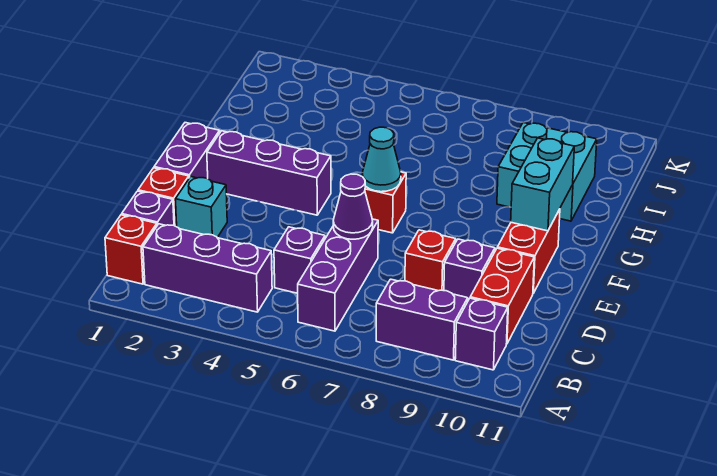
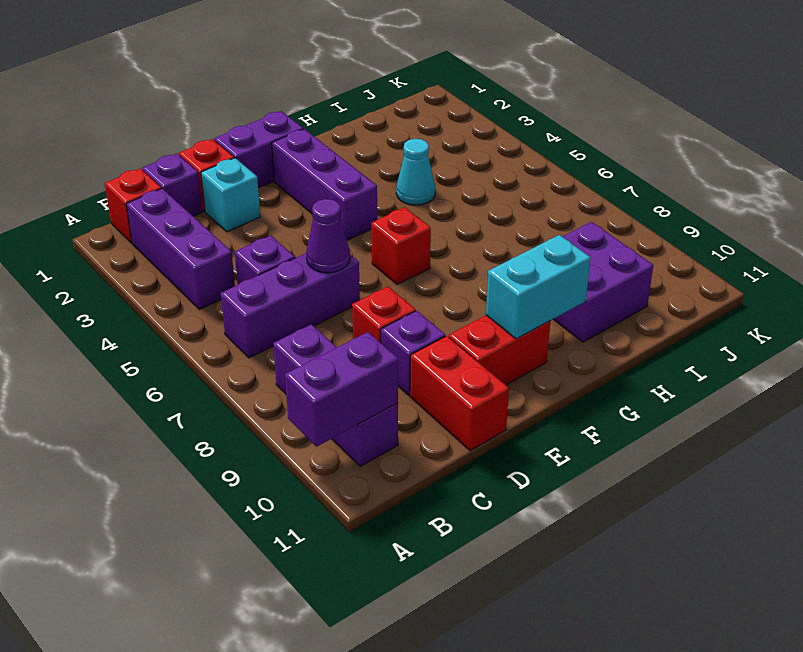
none -> purple brick A10:B10 level 2
red brick C10:D10 level 1 -> red brick D10:D11 level 1
cyan cone F6 level 2 -> cyan cone H4 level 1
cyan brick H9:I10 level 1 -> purple brick H9:I10 level 1

